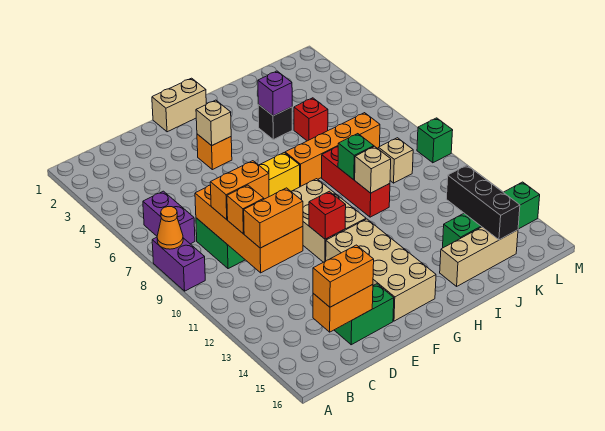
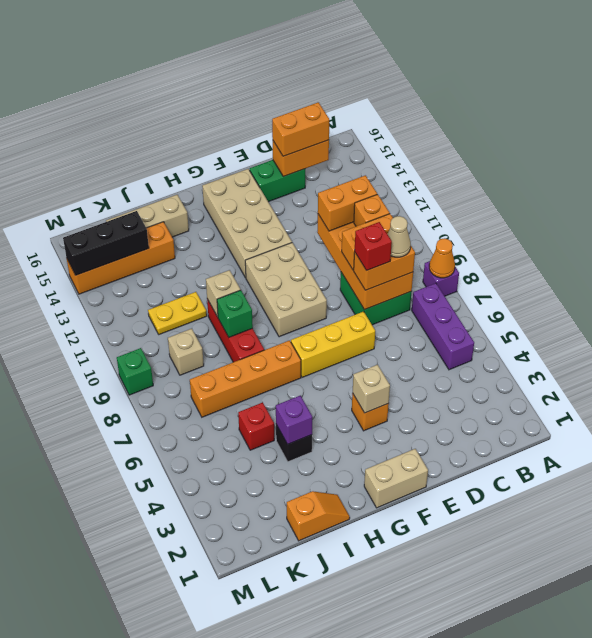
purple brick A8:A9 level 1 -> purple brick A8 level 1
purple brick B6:B7 level 1 -> purple brick B5:B7 level 1
none -> orange brick C8:D8 level 3
none -> tan cone C8 level 4
red brick F11 level 2 -> red brick D8 level 4
none -> orange slope I1:J1 level 1 top J
none -> yellow plate J11:K11 level 1
green brick J14:M14 level 1 -> orange brick J14:M14 level 1
black brick K13:K15 level 2 -> black brick K14:M14 level 2

